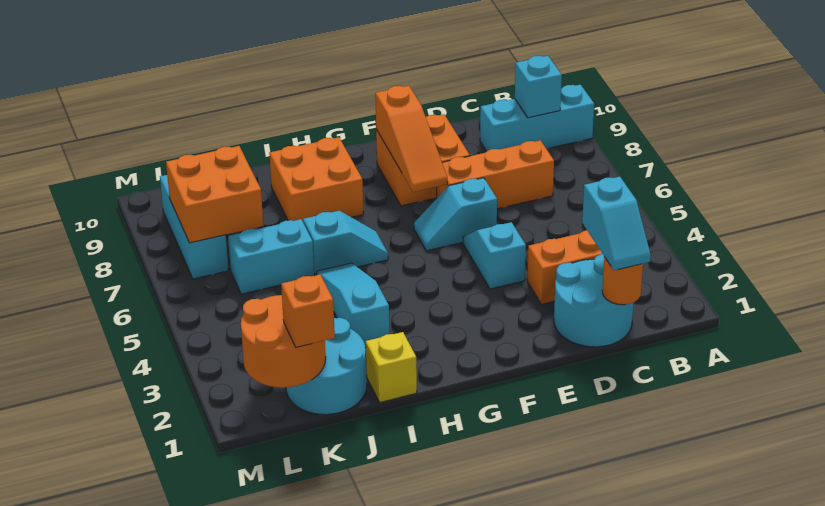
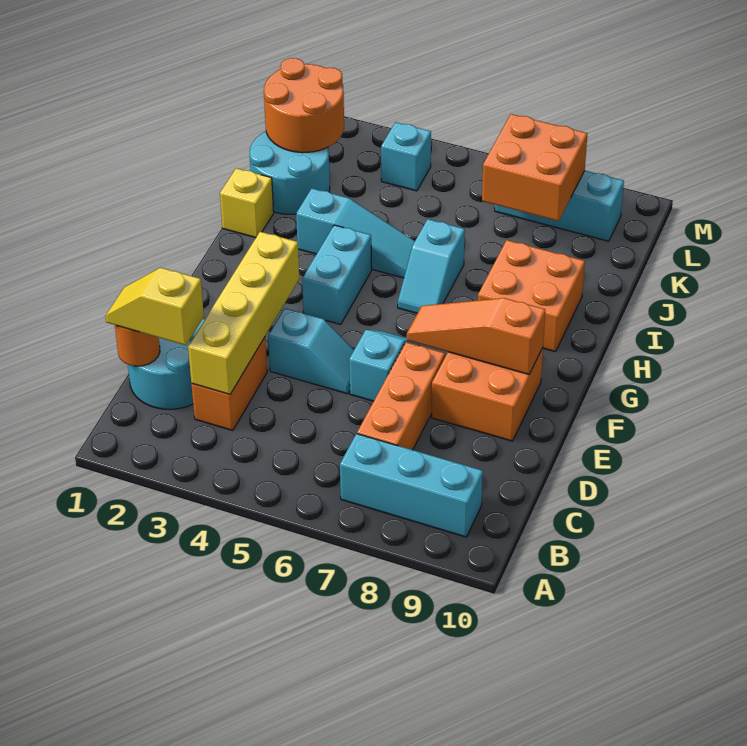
cyan brick A9:C9 level 1 -> cyan brick B7:B9 level 1
cyan brick B9 level 2 -> cyan brick L4 level 1
cyan slope C1:C2 level 3 top 2 -> yellow slope C1:C2 level 3 top 2
none -> yellow brick C3:F3 level 2
cyan brick J6:K6 level 1 -> cyan brick G4:H4 level 1
orange brick K1 level 3 -> none

